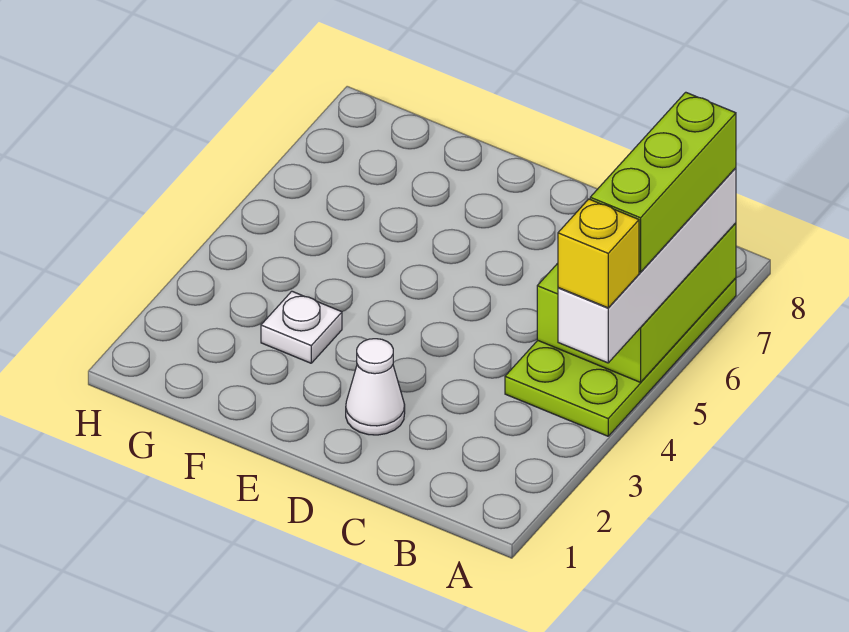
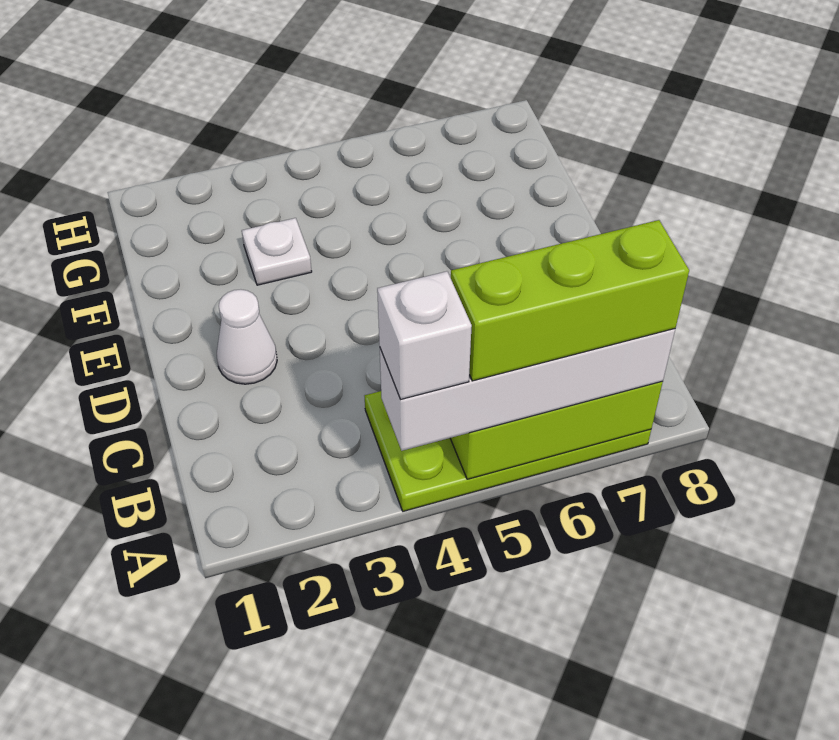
yellow brick A4 level 4 -> white brick A4 level 4

